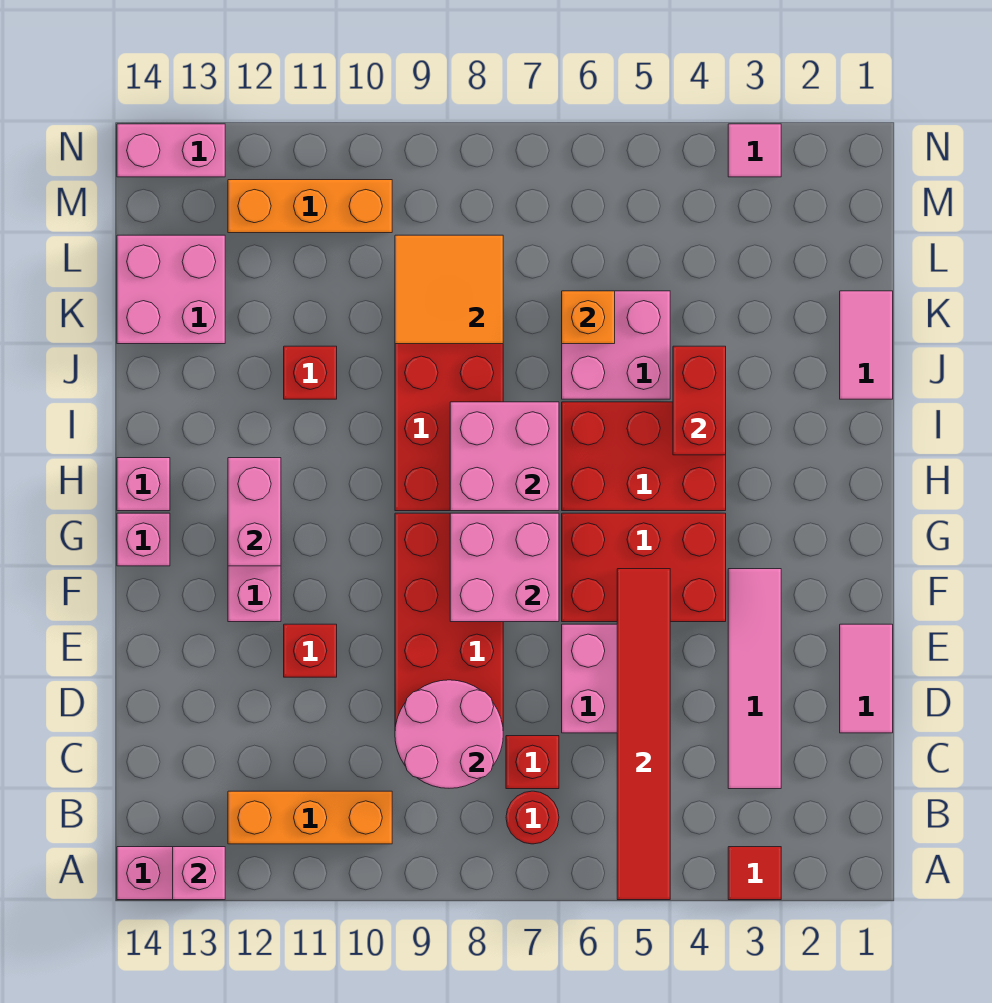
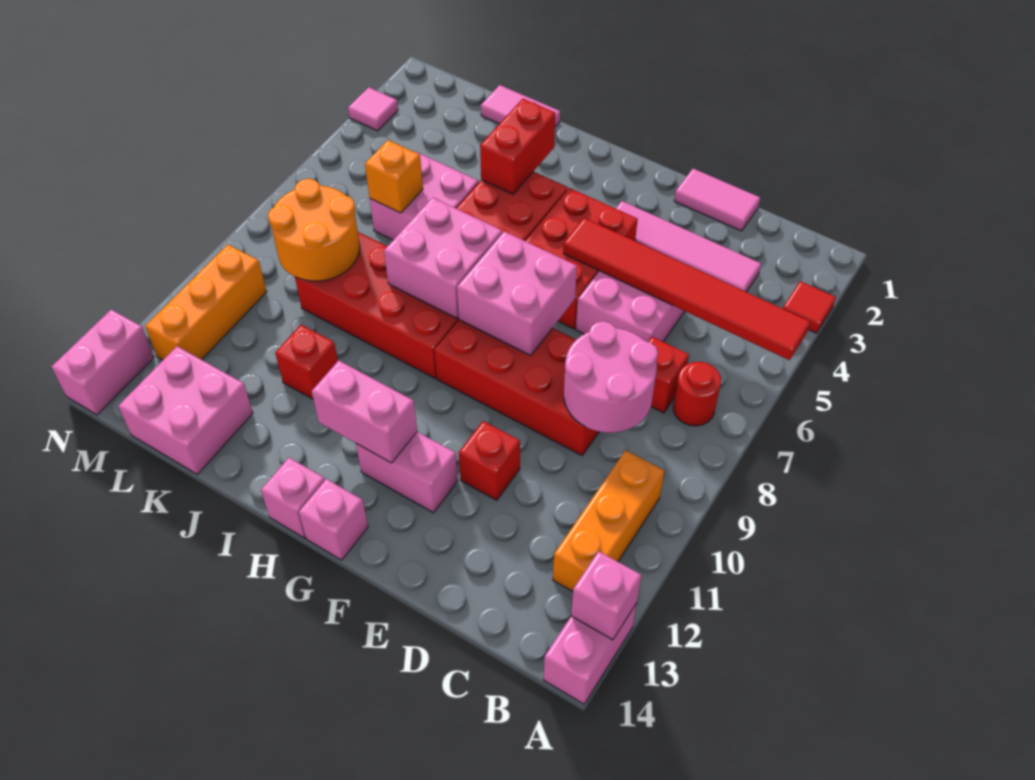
red brick I4:J4 level 2 -> red brick I3:I4 level 2
orange tile K8:L9 level 2 -> orange round brick K8:L9 level 2

